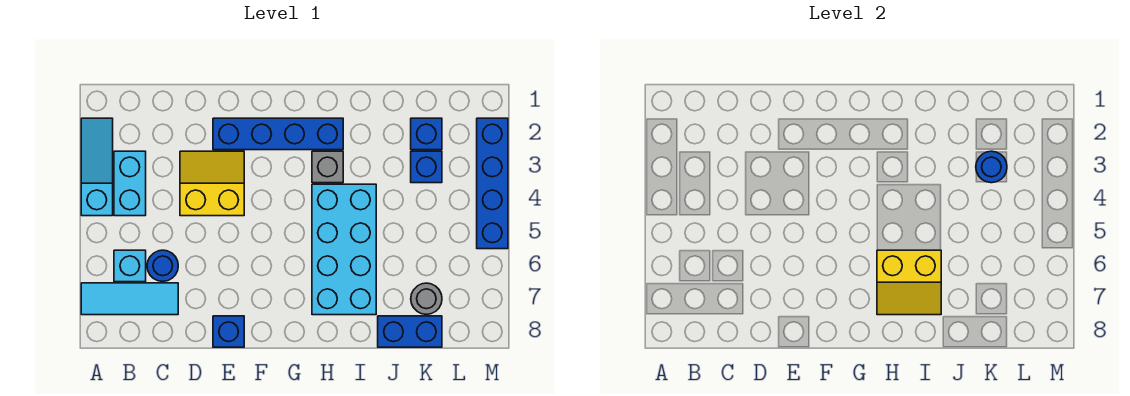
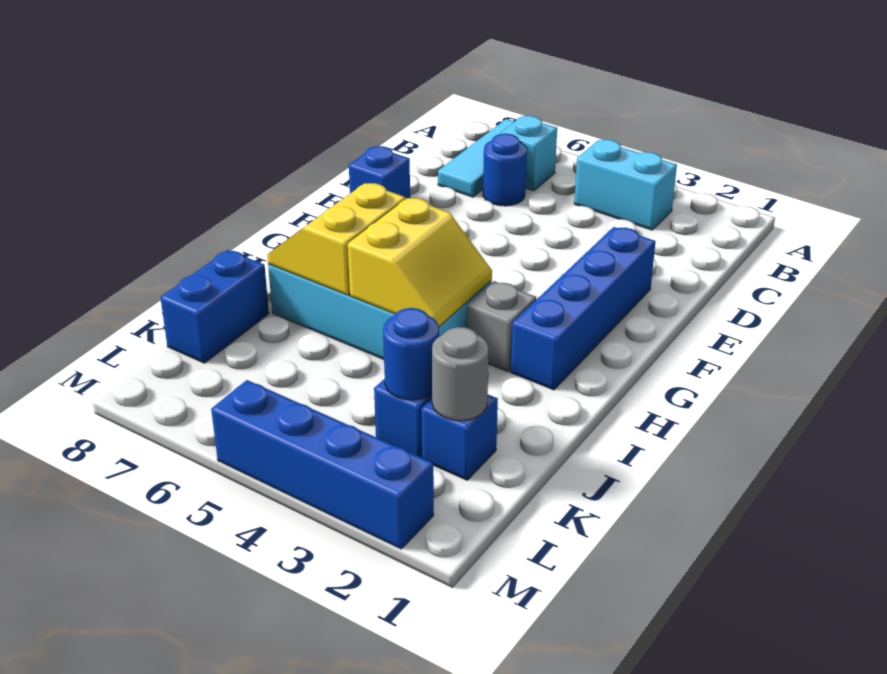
cyan slope A2:A4 level 1 top 4 -> none
yellow slope D3:E4 level 1 top 4 -> yellow slope H4:I5 level 2 top 5
grey round brick K7 level 1 -> grey round brick K2 level 2

